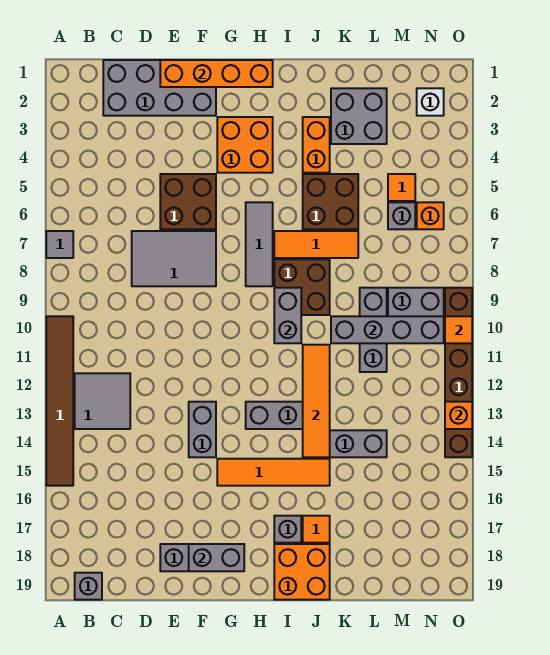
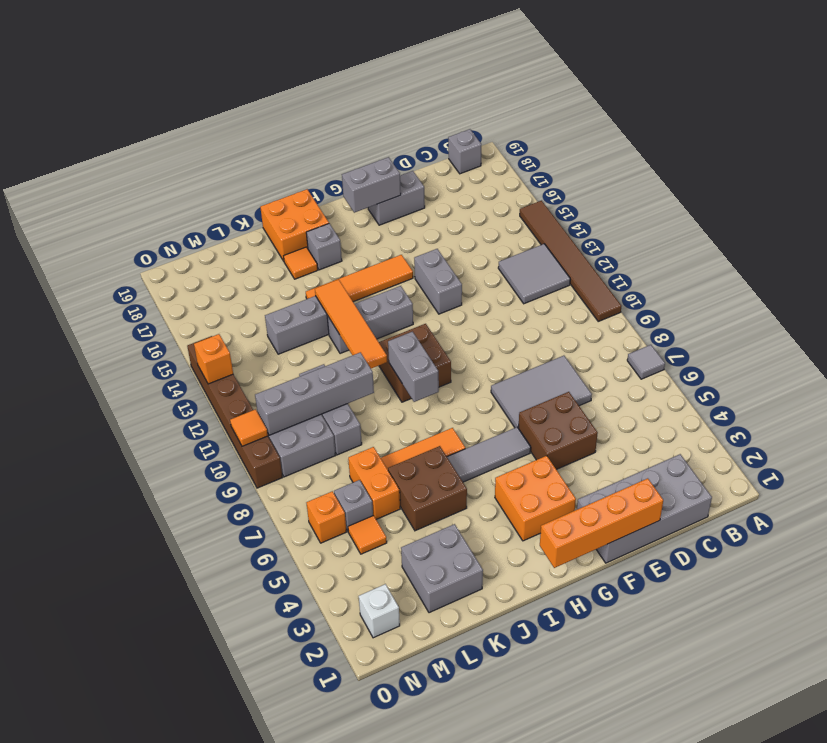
grey tile H6:H8 level 1 -> grey tile G6:I6 level 1
brown brick I8:J9 level 1 -> brown brick H10:I11 level 1
orange brick J3:J4 level 1 -> orange brick L6:L7 level 1

